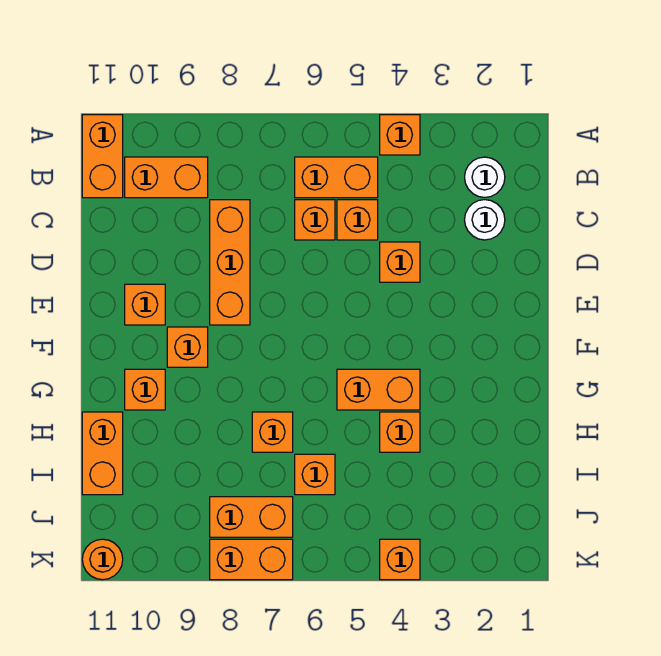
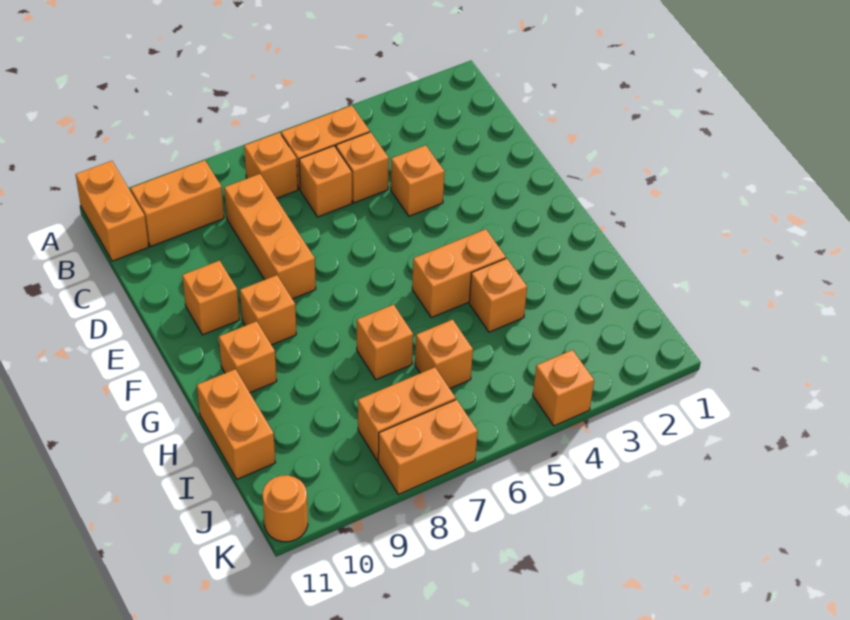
orange brick A4 level 1 -> orange brick B7 level 1
white round brick B2 level 1 -> none
white round brick C2 level 1 -> none

